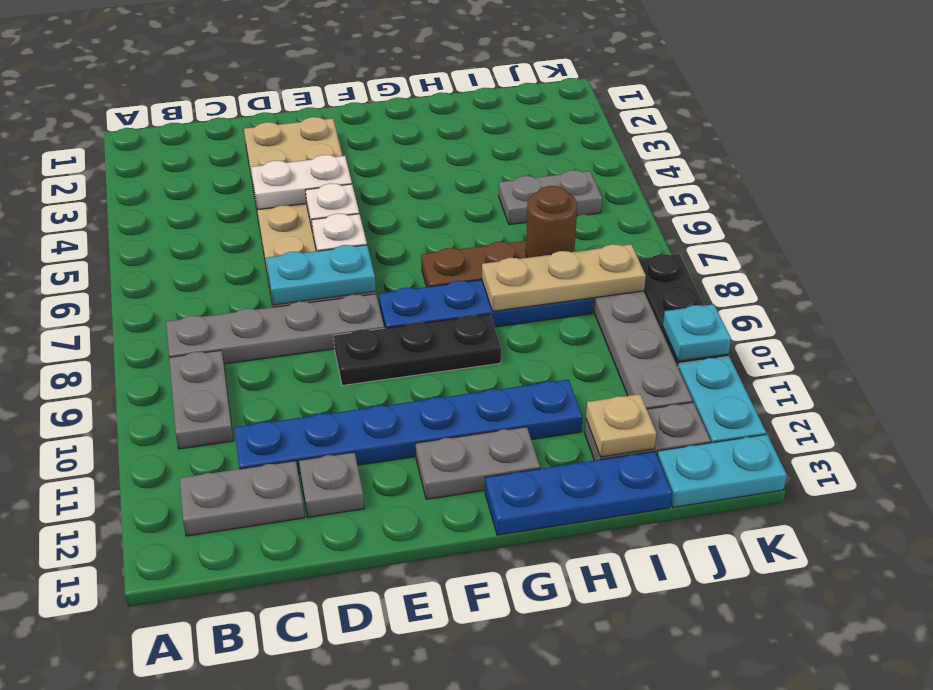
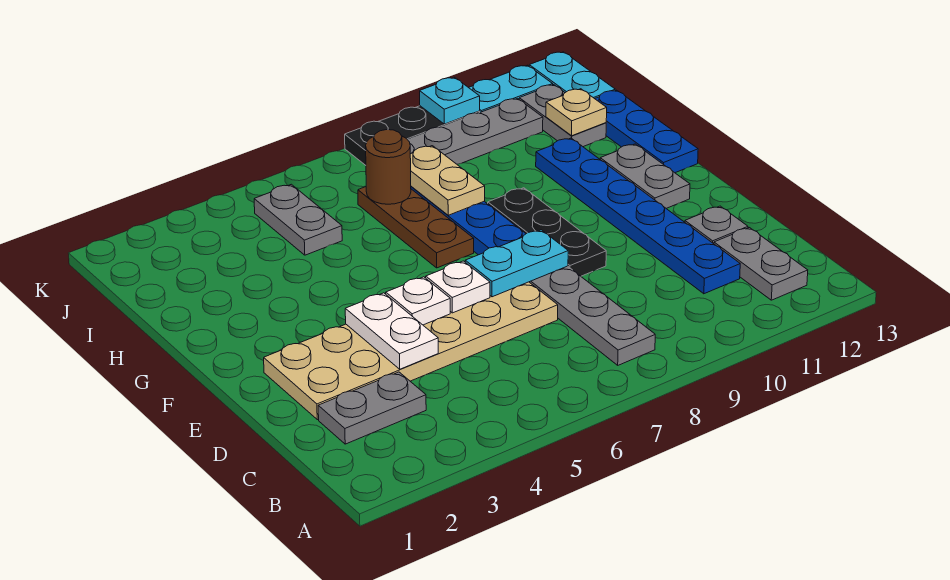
grey plate B9:B10 level 1 -> grey plate C2:C3 level 1
cyan plate D7:E7 level 2 -> cyan plate E7:E8 level 2
tan plate H8:J8 level 2 -> tan plate H8:I8 level 2

